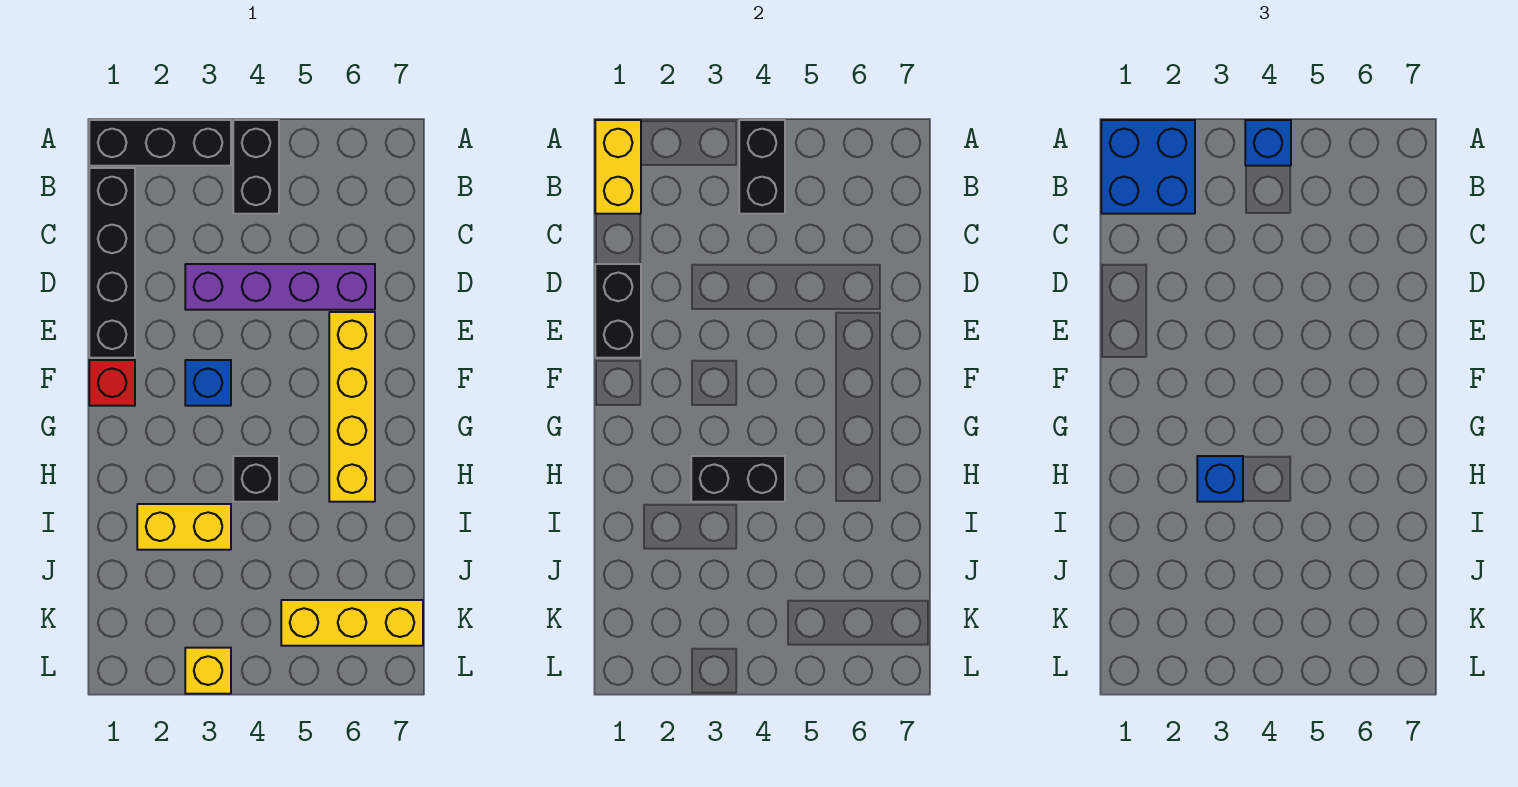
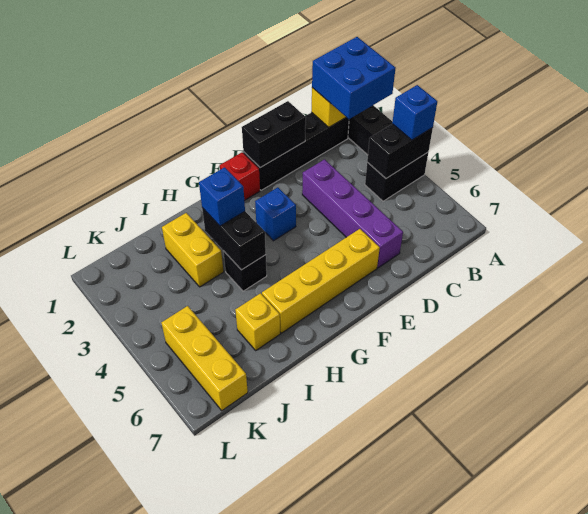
yellow brick L3 level 1 -> yellow brick I6 level 1

